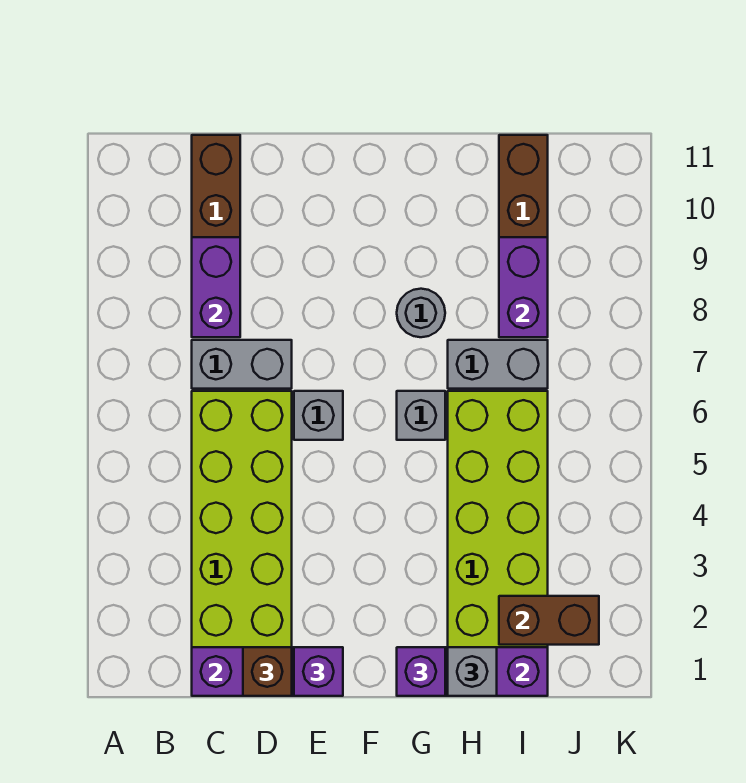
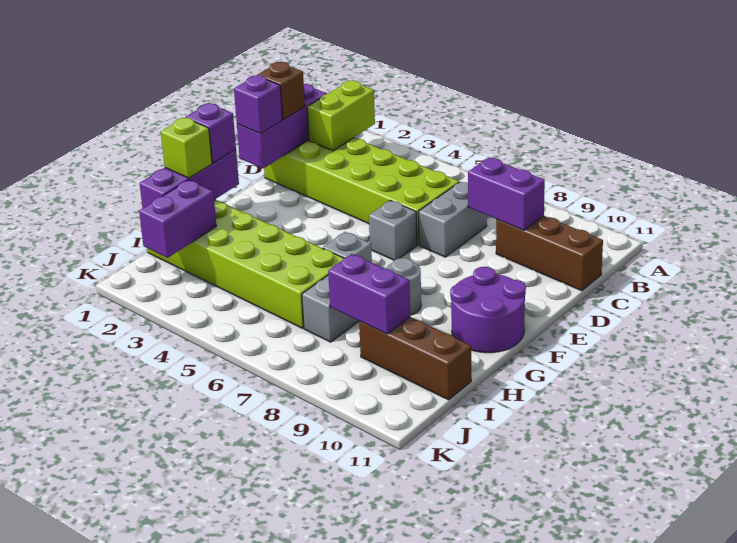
none -> lime brick B2:C2 level 2
none -> purple round brick F10:G11 level 1
grey brick H1 level 3 -> lime brick H1 level 3
brown brick I2:J2 level 2 -> purple brick I2:J2 level 2

